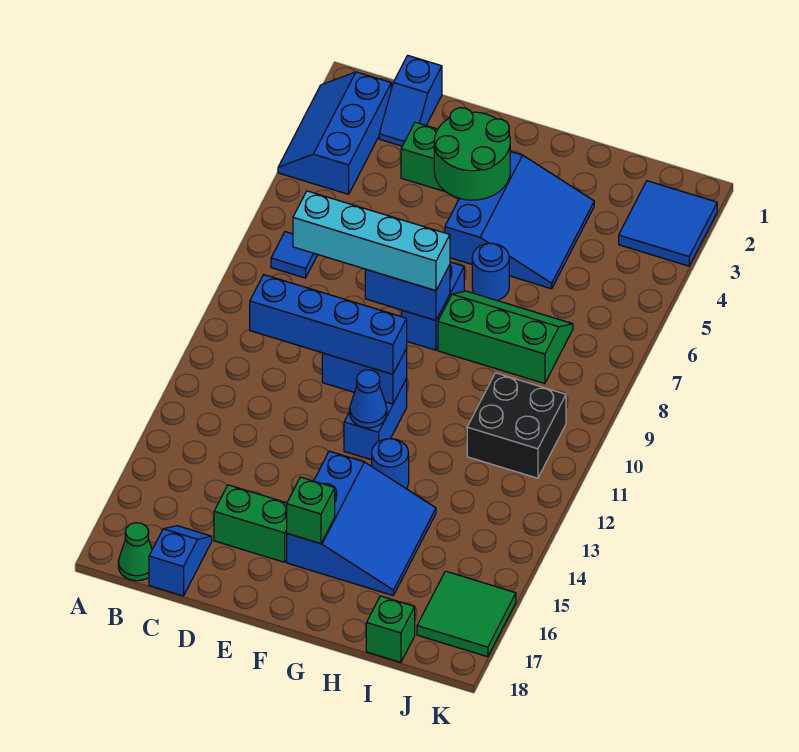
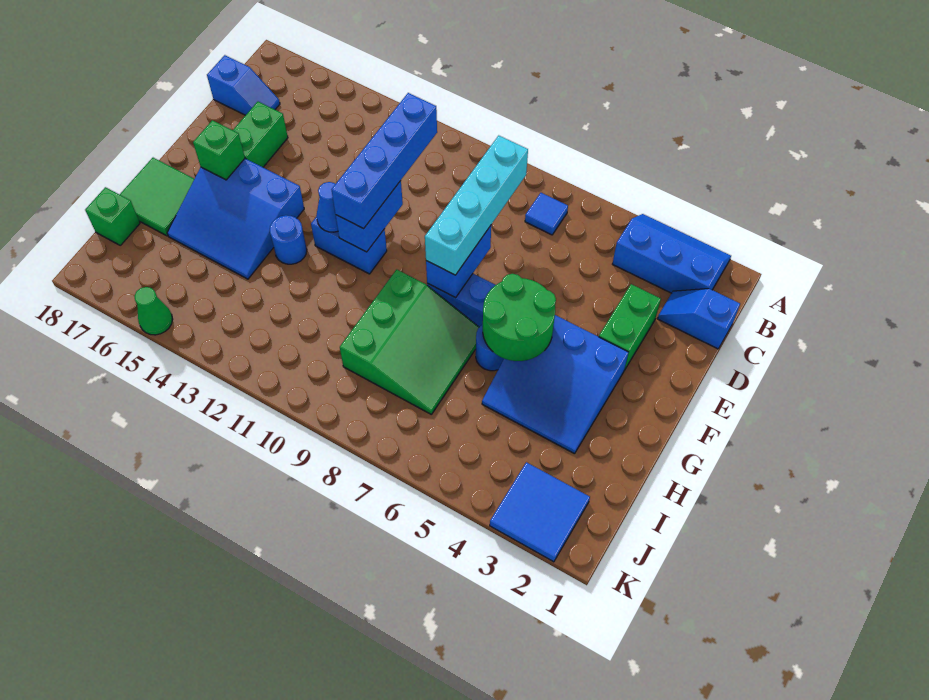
green cone B18 level 1 -> green cone K15 level 1
green round brick E3:F4 level 2 -> green round brick F5:G6 level 2
green slope G7:I8 level 1 top 8 -> green slope G7:I9 level 1 top 9
black brick I10:J11 level 1 -> none
green tile J16:K17 level 1 -> green tile G17:H18 level 1

